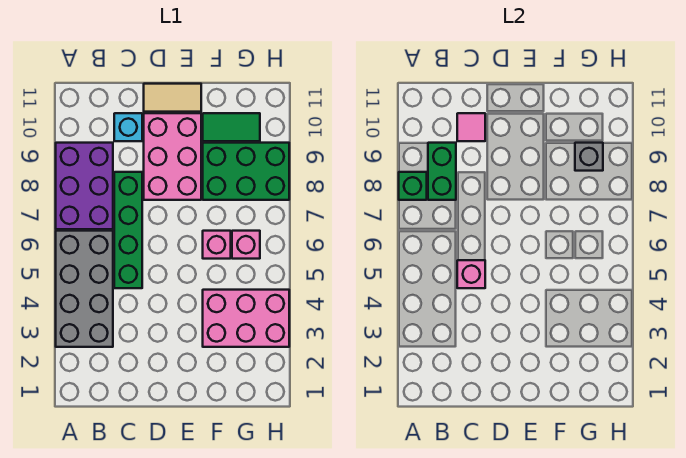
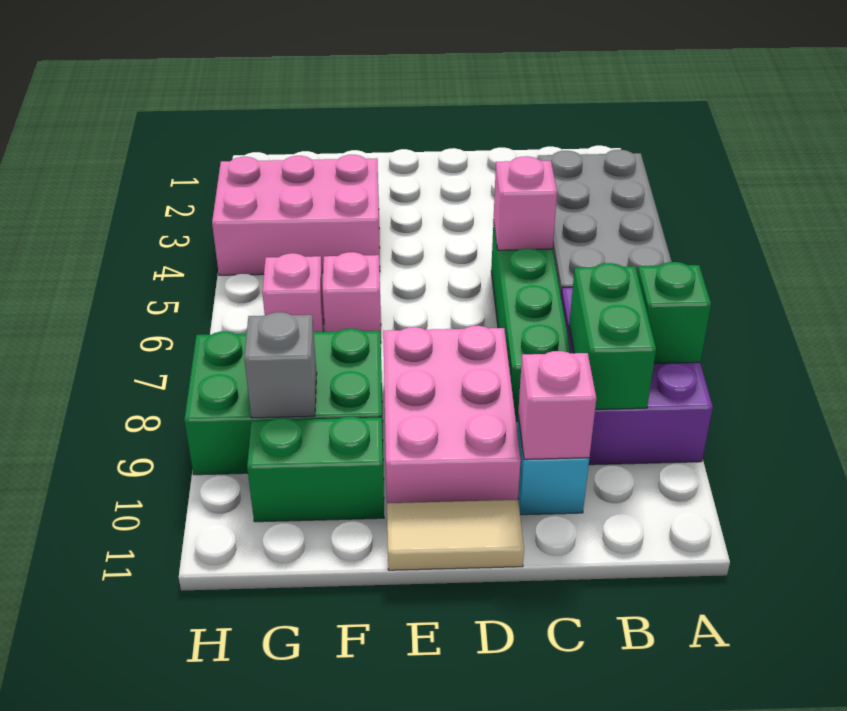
pink tile C10 level 2 -> pink brick C10 level 2
green tile F10:G10 level 1 -> green brick F10:G10 level 1

